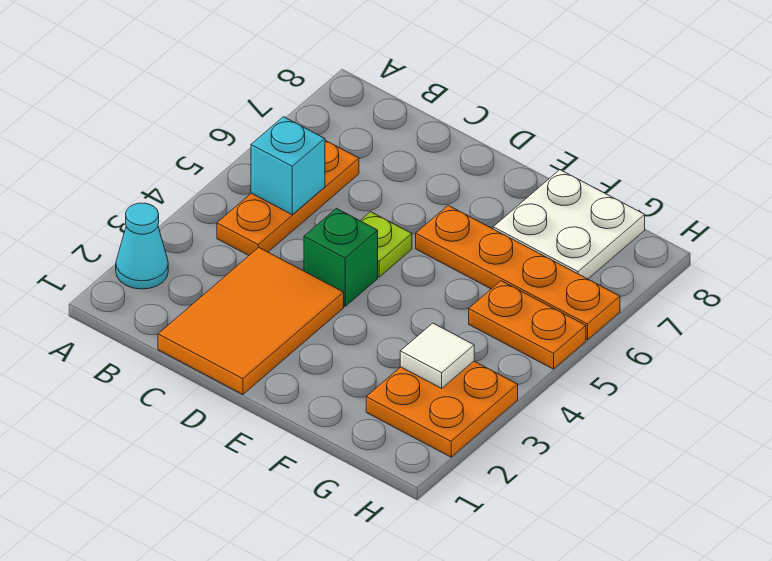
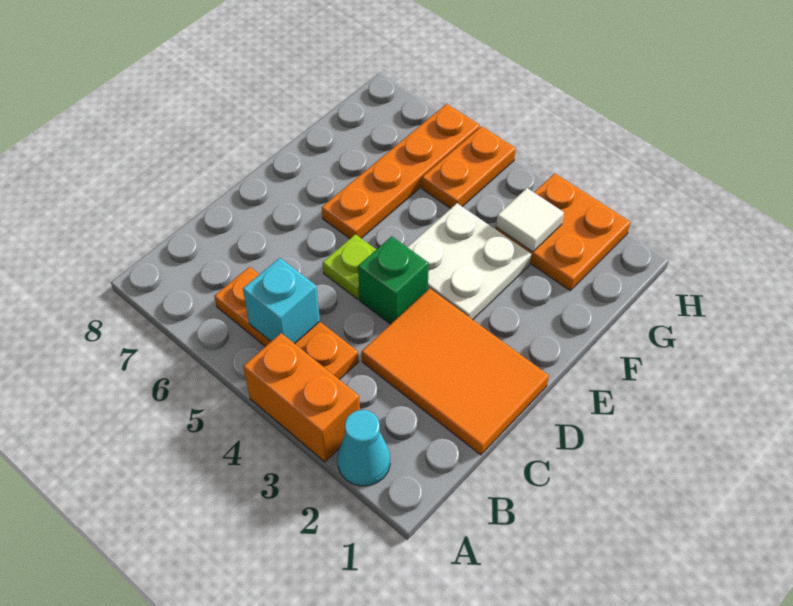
none -> orange brick A3:A4 level 1
white plate F7:G8 level 1 -> white plate E3:F4 level 1

